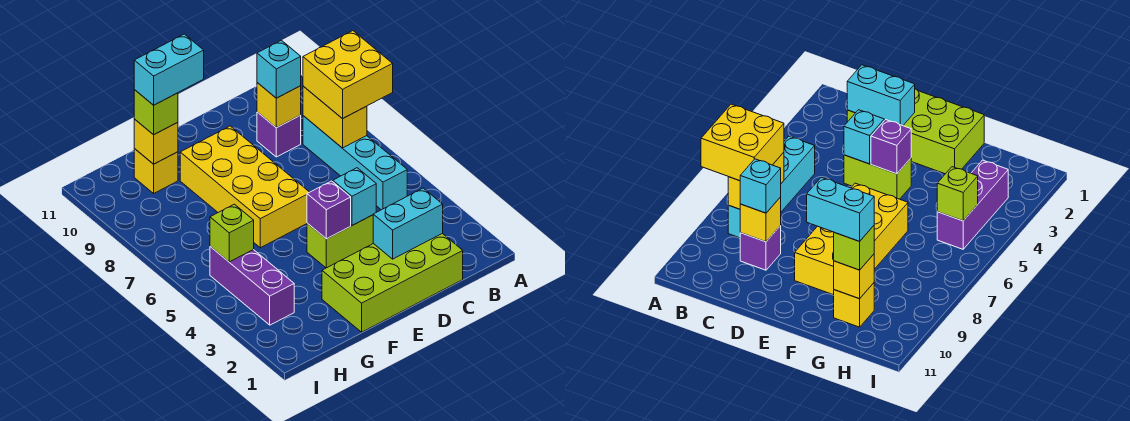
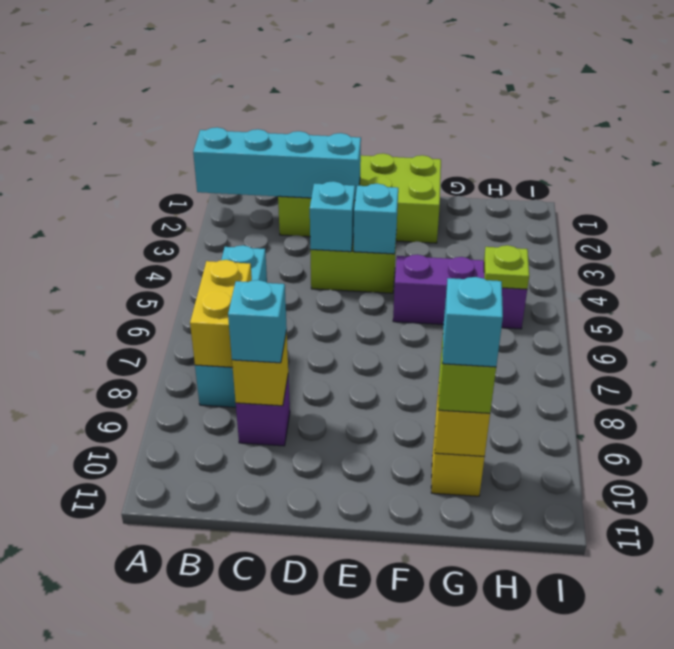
yellow brick A7:B8 level 3 -> none
cyan brick C2:D2 level 2 -> cyan brick A2:D2 level 2
purple brick E4 level 2 -> cyan brick E4 level 2
yellow brick E6:F9 level 1 -> none
cyan brick F10:G10 level 4 -> cyan brick G10 level 4
purple brick H3:H5 level 1 -> purple brick F5:H5 level 1
lime brick H5 level 2 -> lime plate H5 level 2

